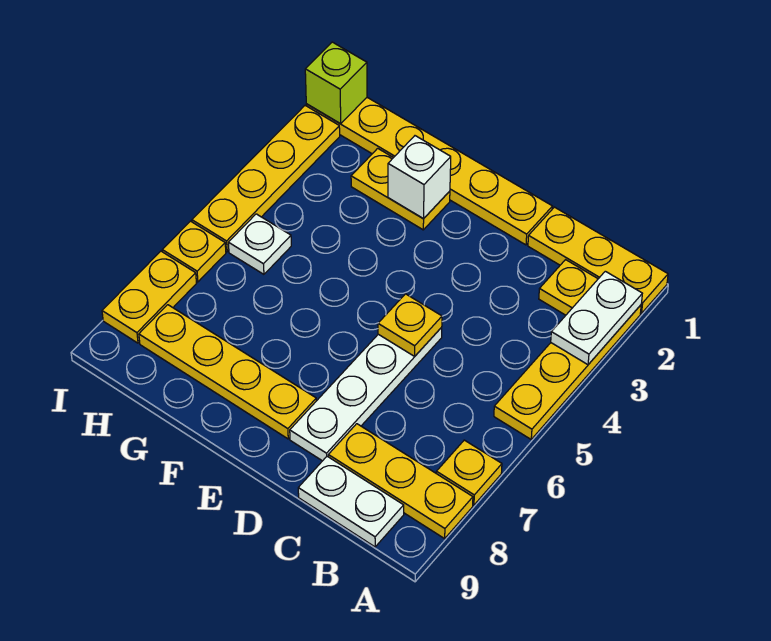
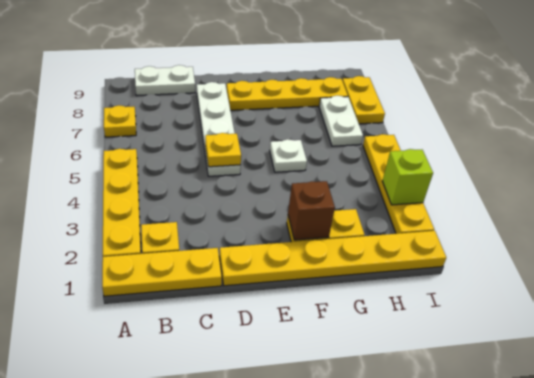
white plate A2:A3 level 2 -> white plate H6:H7 level 1
yellow plate A8:C8 level 1 -> none
white brick F2 level 2 -> brown brick F2 level 2
white plate H5 level 1 -> white plate F5 level 1
lime brick I1 level 2 -> lime brick I3 level 2
yellow plate I6 level 1 -> none

